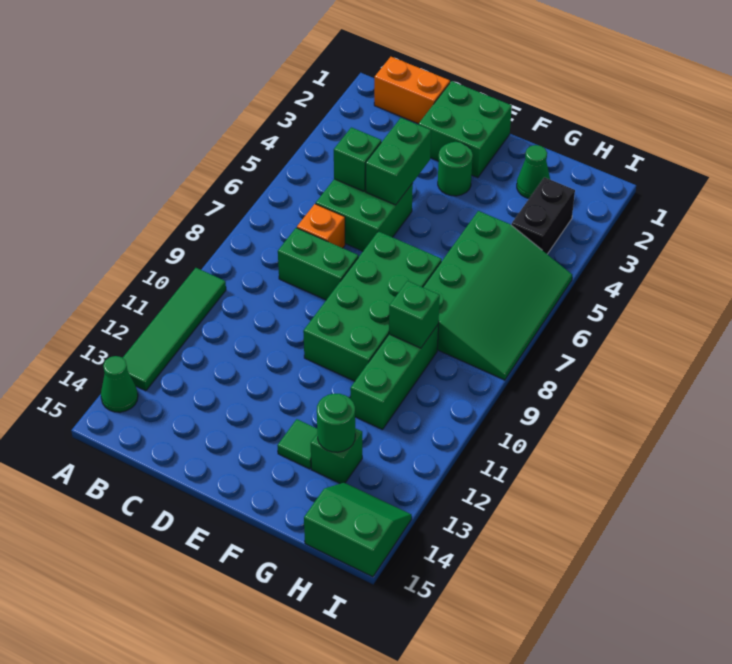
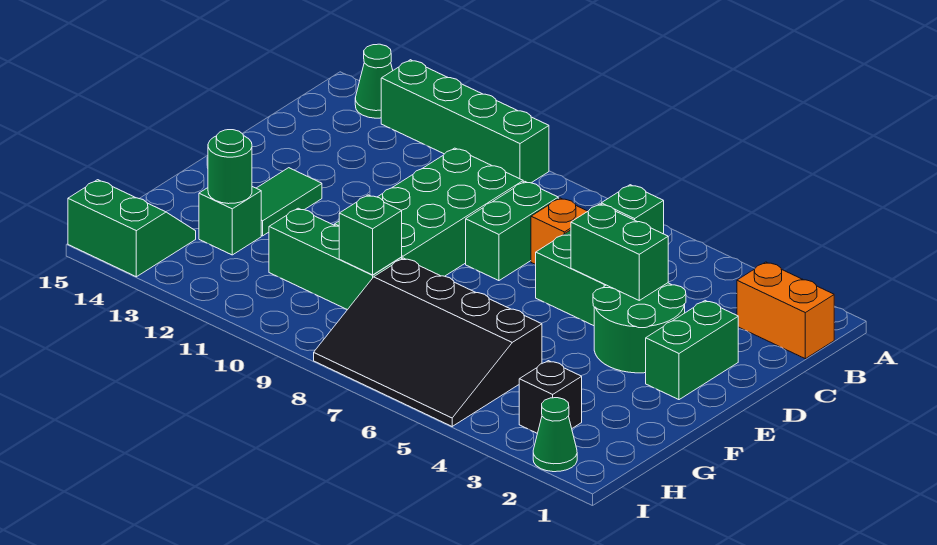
green tile A10:A13 level 1 -> green brick A10:A13 level 1
orange brick B1:C1 level 1 -> orange brick B1:B2 level 1
green brick D1:E2 level 1 -> green brick D2:E2 level 1
green round brick E3 level 1 -> green round brick D3:E4 level 1
green brick E7:F10 level 1 -> green brick C9:F10 level 1
green tile F13 level 1 -> green tile E13:F13 level 1
green cone G2 level 1 -> green cone I2 level 1
green slope G5:I8 level 1 top G -> black slope G5:I8 level 1 top G
black brick H3:H4 level 1 -> black brick H3 level 1
green slope H14:I15 level 1 top 15 -> green slope H14:I15 level 1 top I

